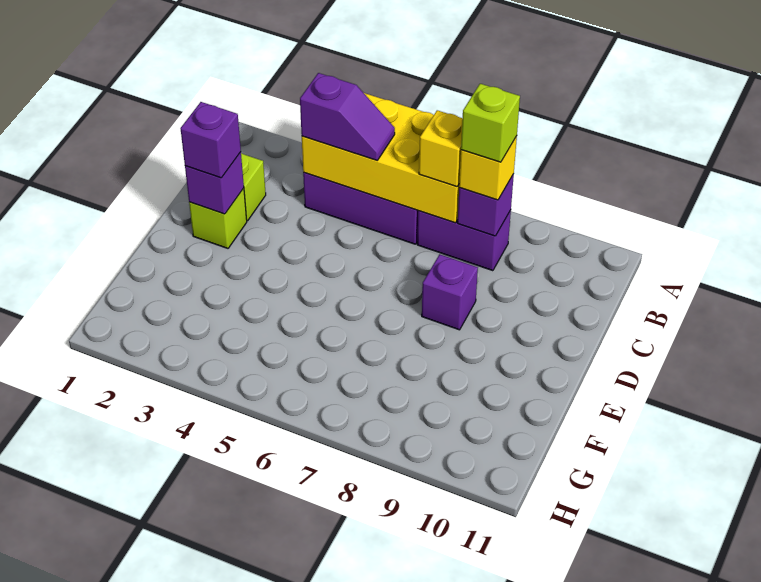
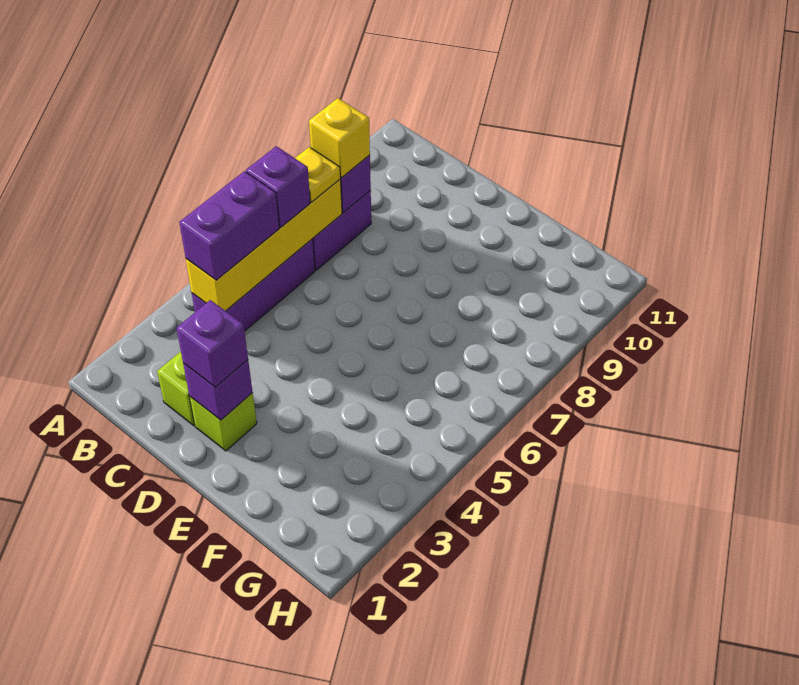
yellow brick A4:B7 level 2 -> yellow brick B4:B7 level 2
purple slope B4:B5 level 3 top 4 -> purple brick B4:B5 level 3
yellow brick B7 level 3 -> yellow plate B7 level 3
lime brick B8 level 4 -> none
purple brick D8 level 1 -> purple brick B6 level 3

